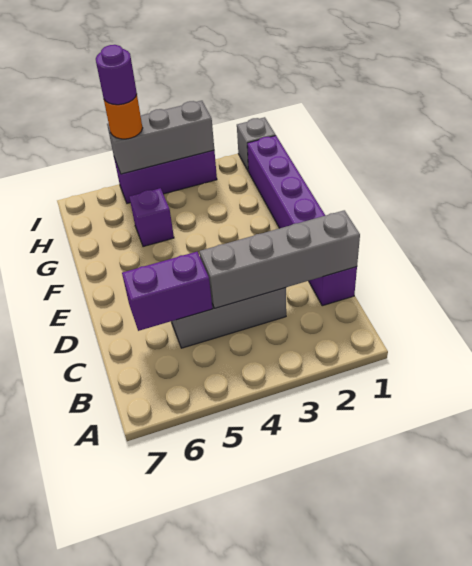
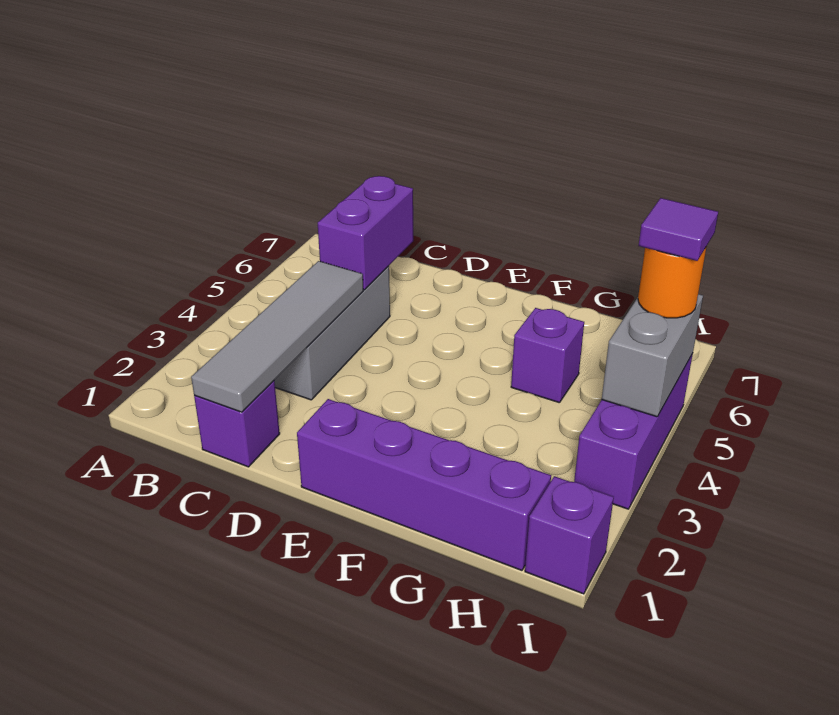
grey brick C1:C4 level 2 -> grey tile C1:C4 level 2
grey brick I1 level 1 -> purple brick I1 level 1
grey brick I3:I5 level 2 -> grey brick I4:I5 level 2
purple round brick I5 level 4 -> purple tile I5 level 4

